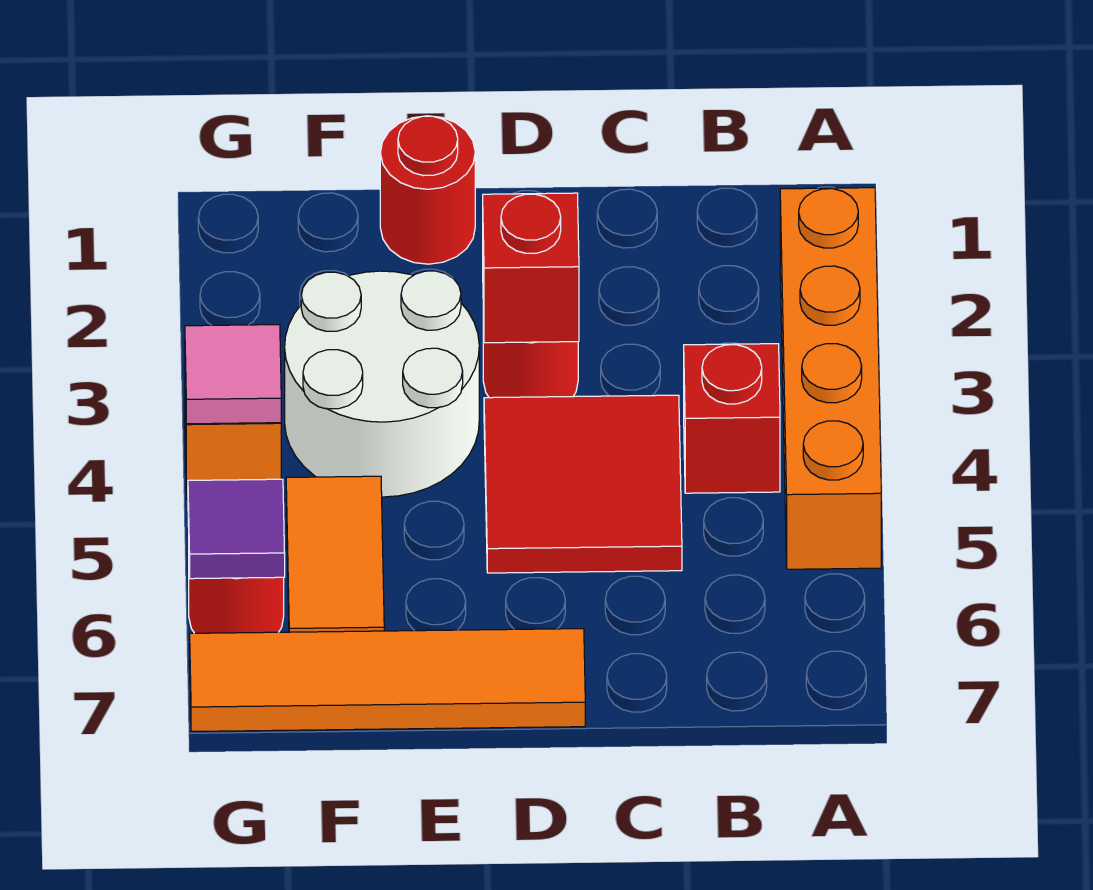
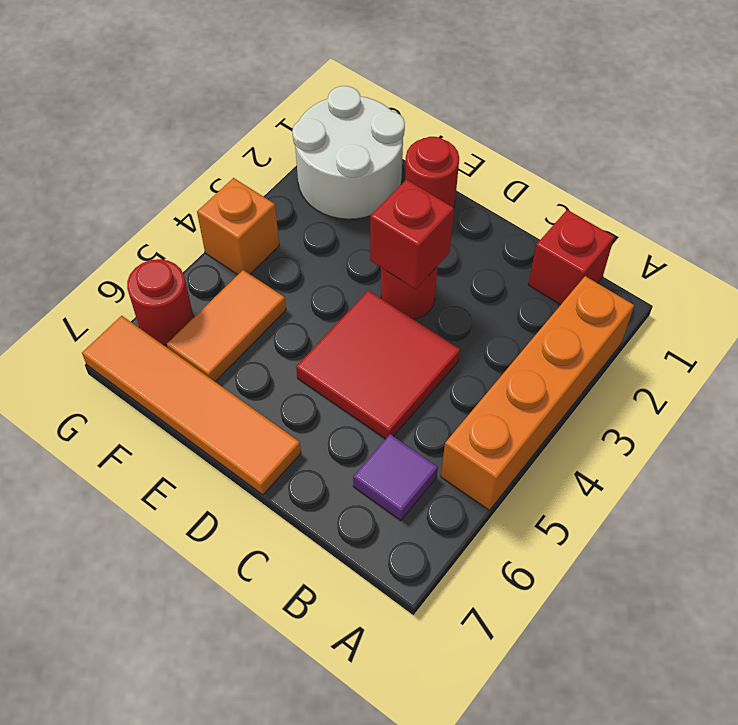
red brick B4 level 1 -> red brick B1 level 1
white round brick E3:F4 level 1 -> white round brick F1:G2 level 1
pink tile G4 level 2 -> none
purple tile G6 level 2 -> purple tile B6 level 1

